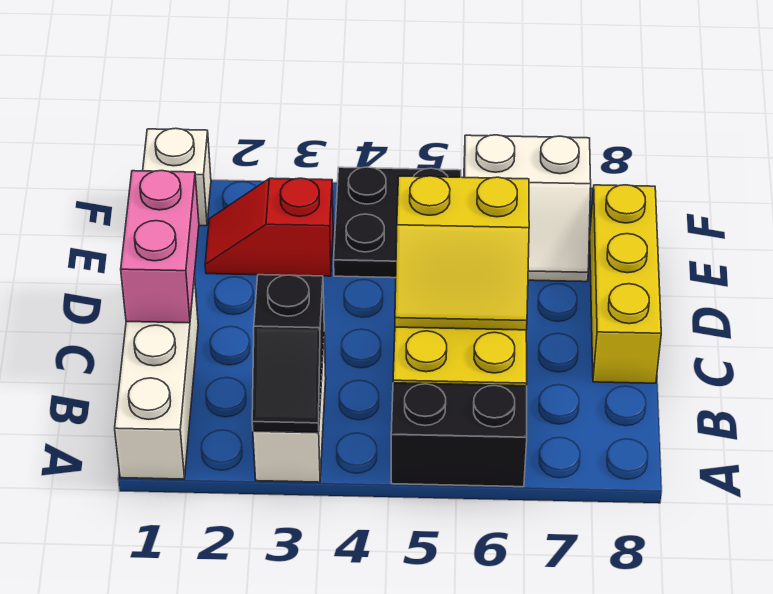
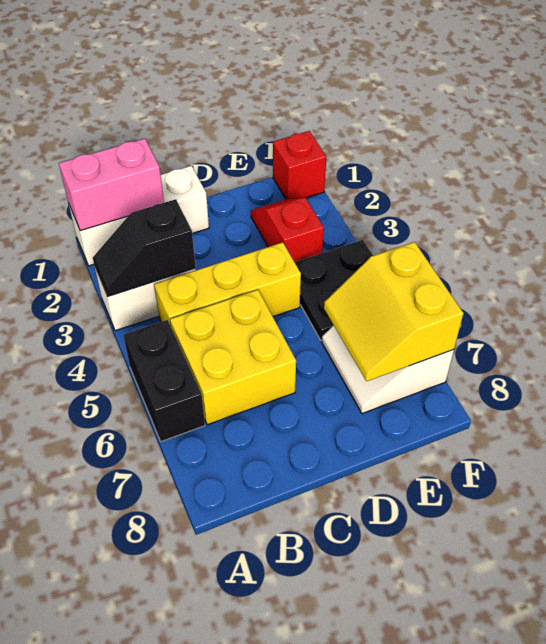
pink brick C1:D1 level 2 -> pink brick A1:B1 level 2
yellow slope C5:D6 level 2 top D -> yellow slope E6:F7 level 2 top F
yellow brick C8:E8 level 1 -> yellow brick B4:D4 level 1
white brick F1 level 1 -> red brick F1 level 1

